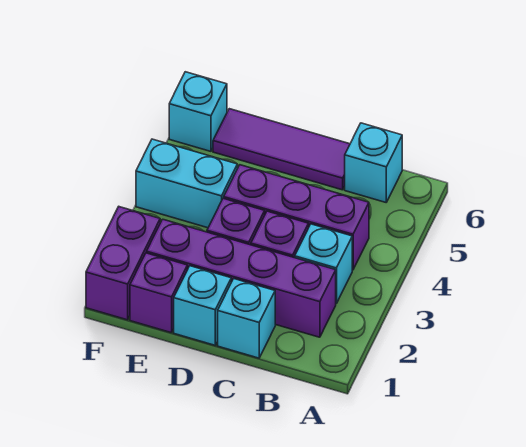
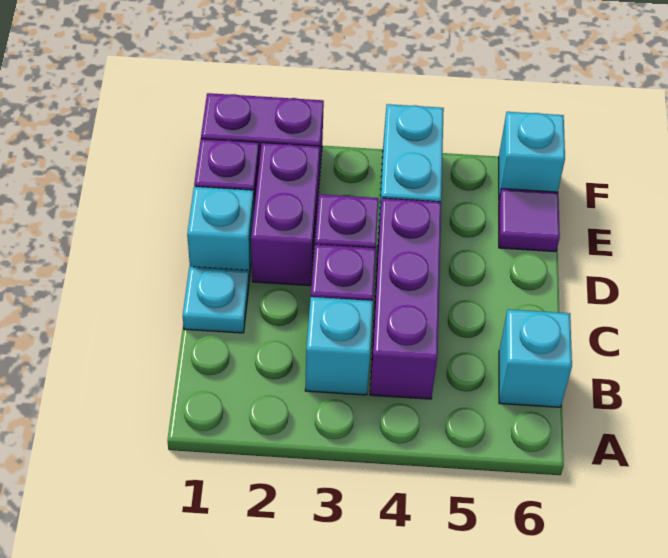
purple brick B2:E2 level 1 -> purple brick D2:E2 level 1
cyan brick C1 level 1 -> cyan plate C1 level 1
purple tile C6:E6 level 1 -> purple tile E6 level 1

